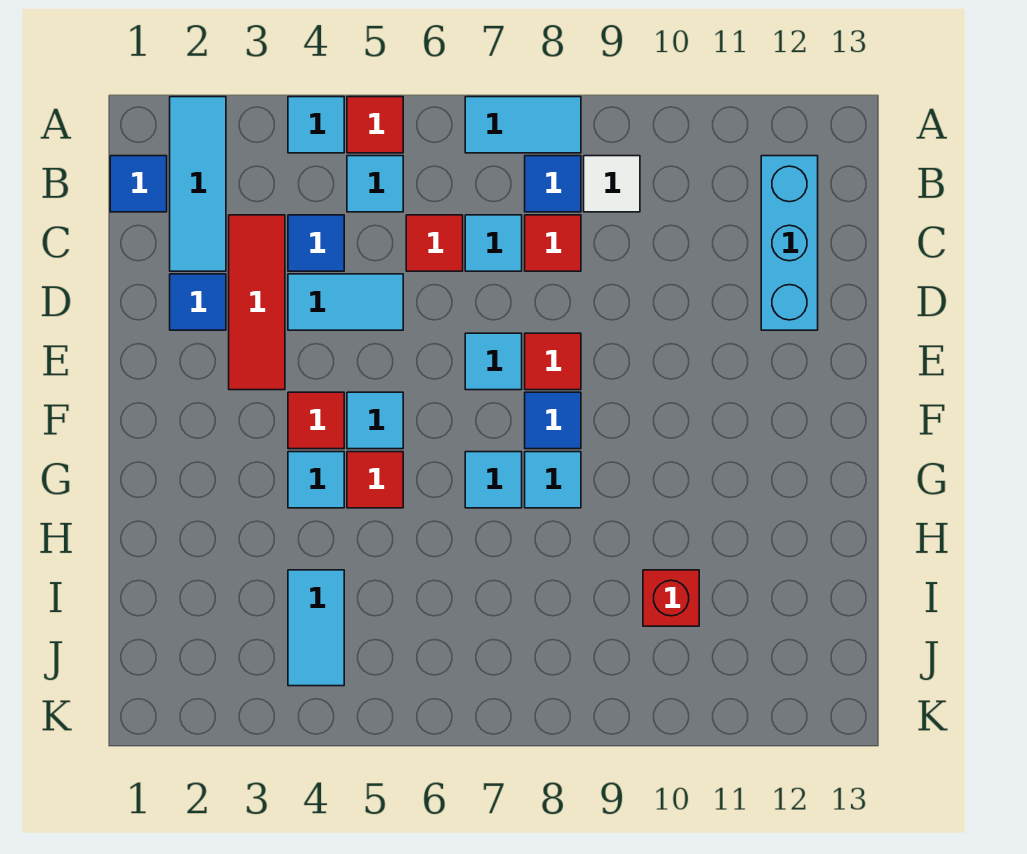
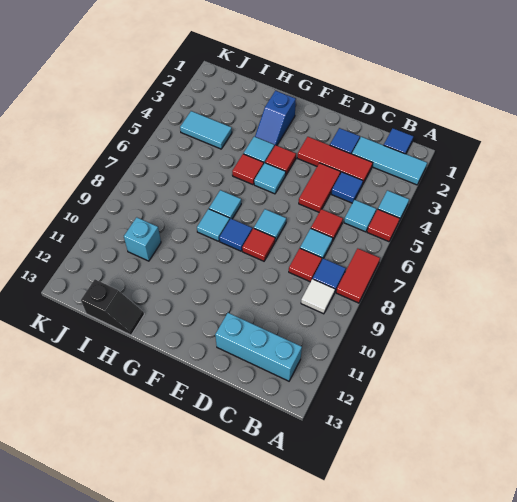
cyan tile A7:A8 level 1 -> red tile A7:A8 level 1
cyan tile D4:D5 level 1 -> red tile D4:D5 level 1
none -> blue slope G2:G3 level 1 top 2
none -> black slope H13:I13 level 1 top I
red brick I10 level 1 -> cyan brick I10 level 1

